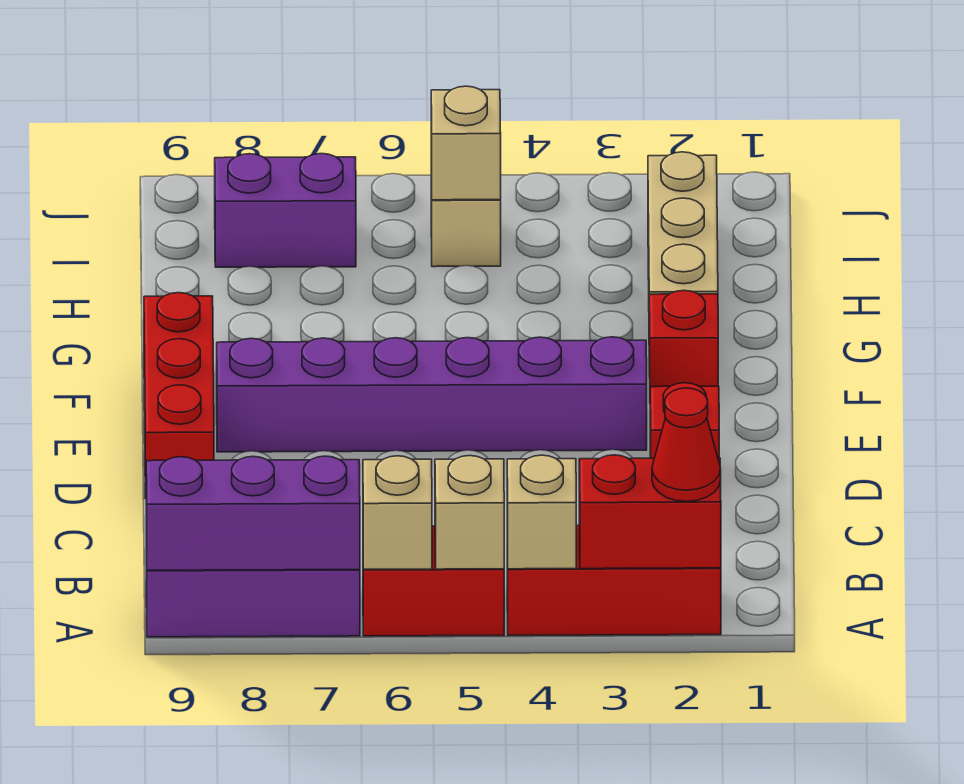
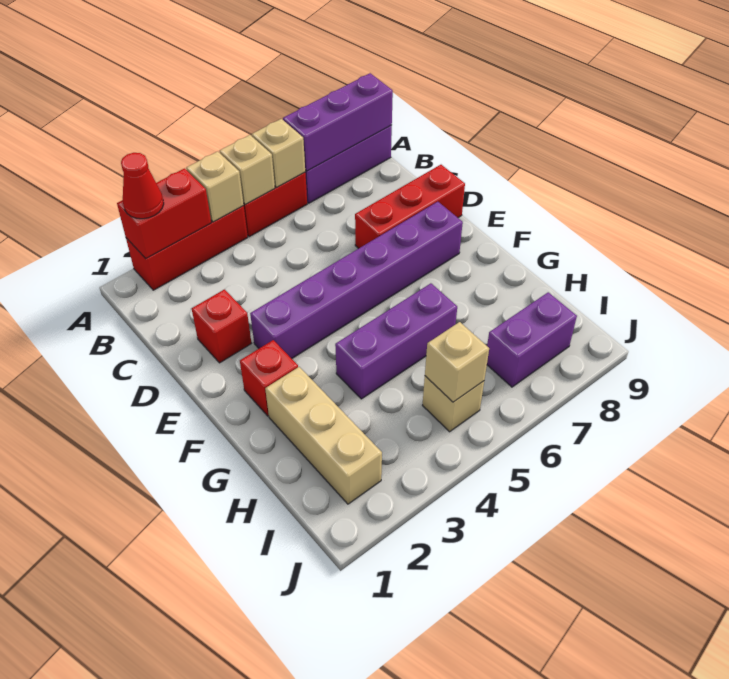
red brick D9:F9 level 1 -> red brick D7:D9 level 1
none -> purple brick G4:G6 level 1

